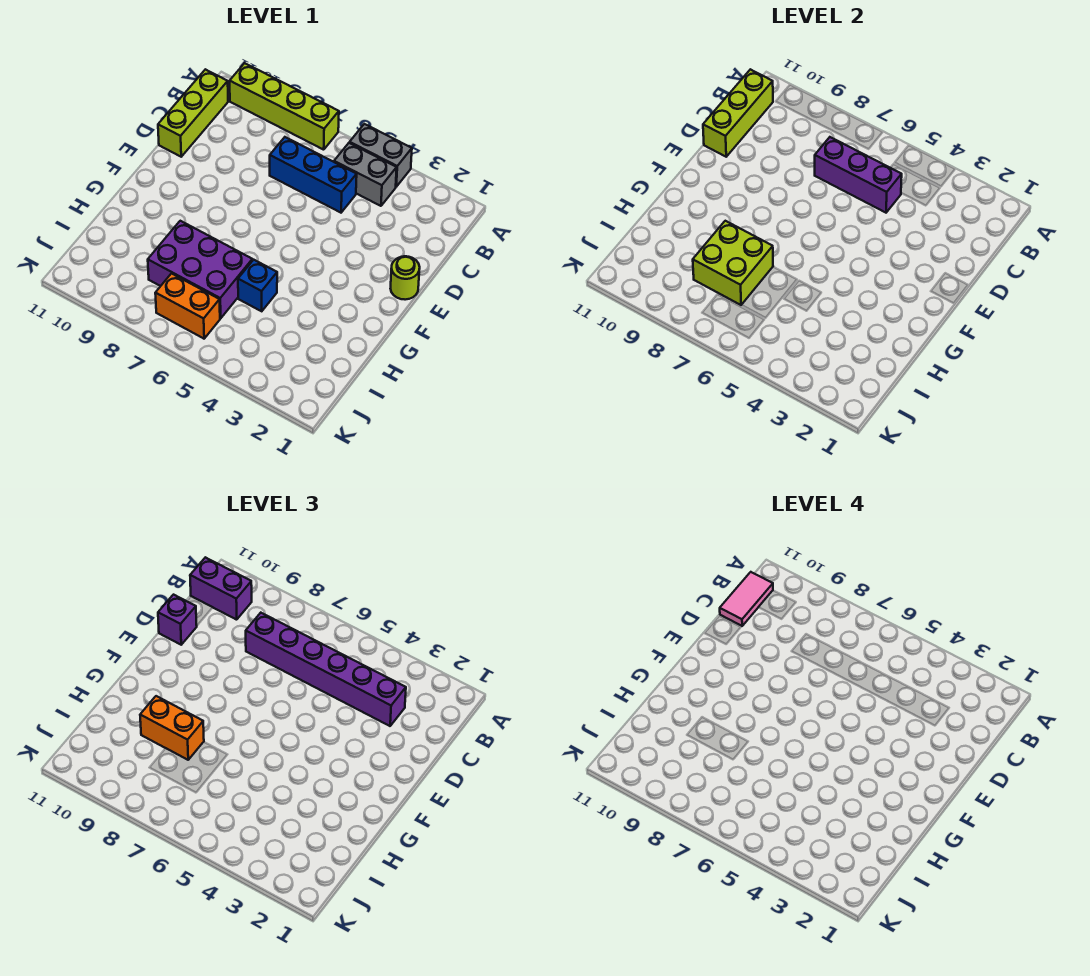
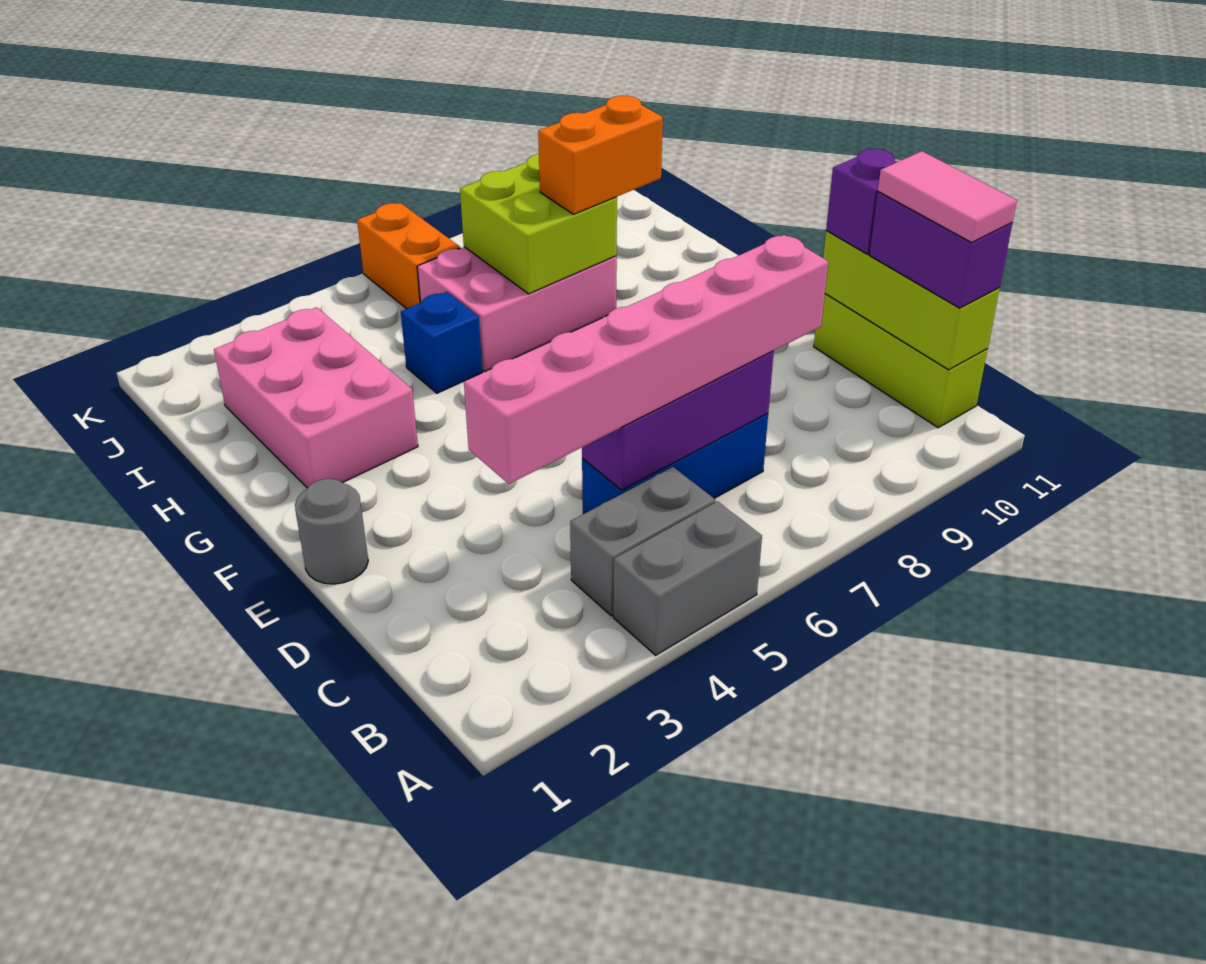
lime brick A7:A10 level 1 -> none
purple brick B10:B11 level 3 -> purple brick B11:C11 level 3
purple brick C3:C8 level 3 -> pink brick C3:C8 level 3
lime round brick E1 level 1 -> grey round brick E1 level 1
none -> pink brick G2:I3 level 1
purple brick H6:I8 level 1 -> pink brick H6:I8 level 1
orange brick J6:J7 level 1 -> orange brick J6:K6 level 1

